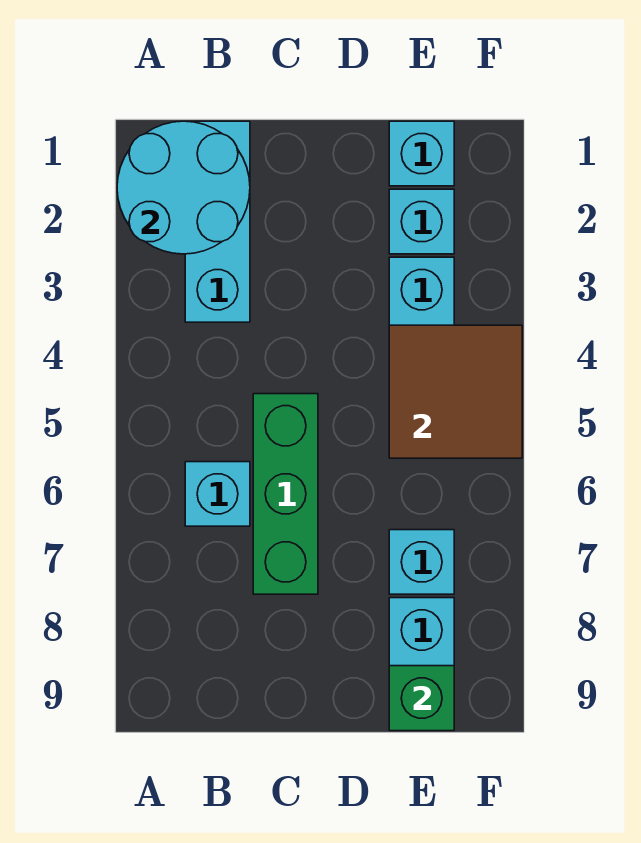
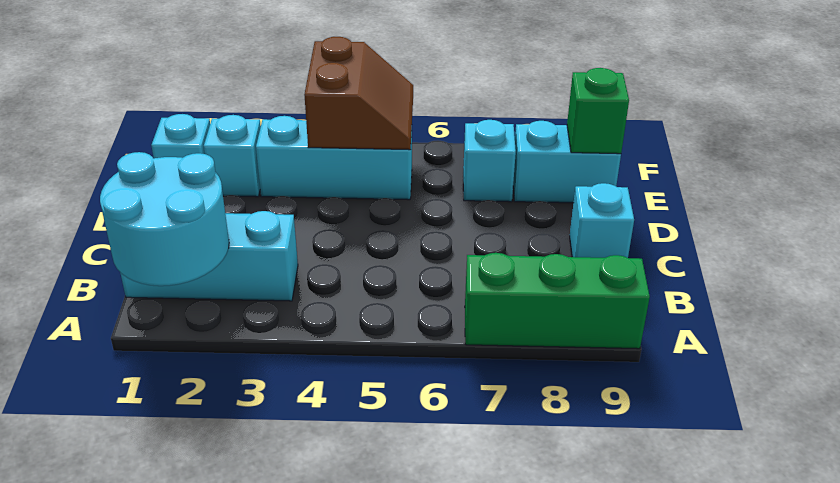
cyan brick B6 level 1 -> cyan brick C9 level 1
green brick C5:C7 level 1 -> green brick A7:A9 level 1
brown tile E4:F5 level 2 -> brown slope E4:F5 level 2 top 4

